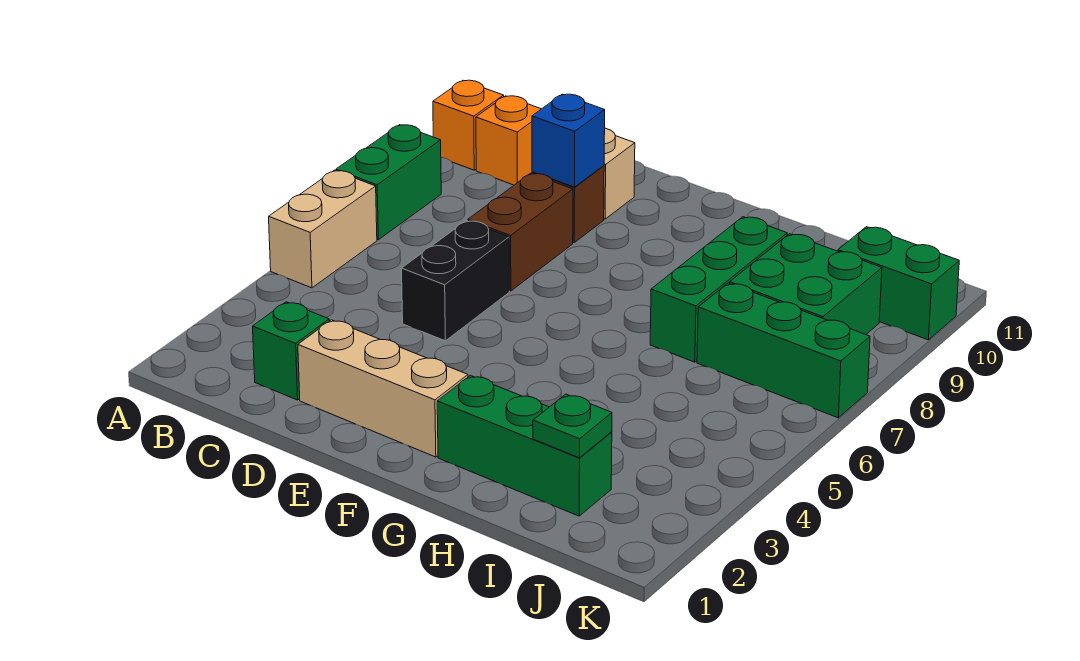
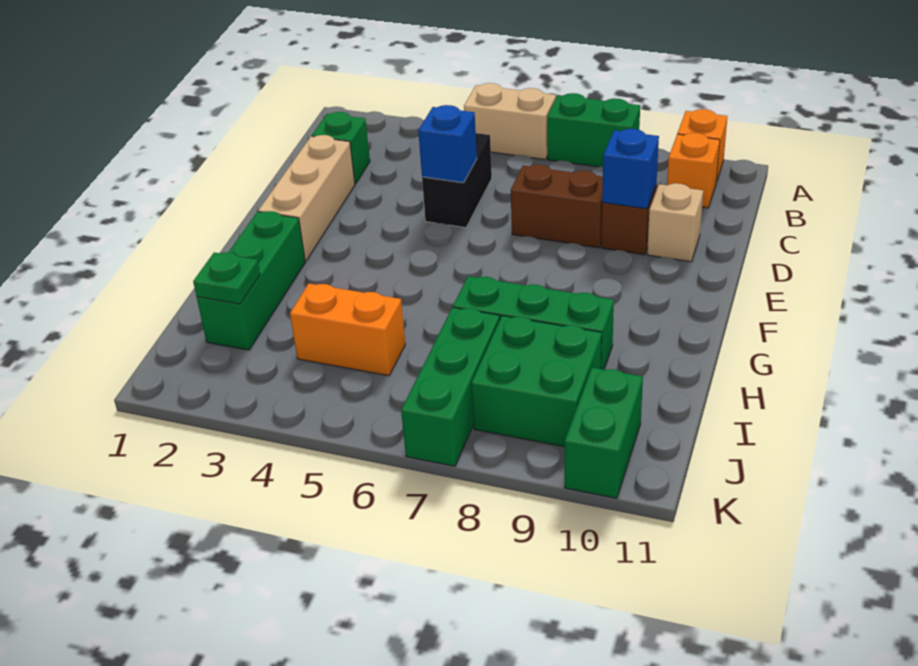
black brick D5:D6 level 1 -> black brick C5:D5 level 1
none -> blue brick D5 level 2
none -> orange brick I4:I5 level 1

